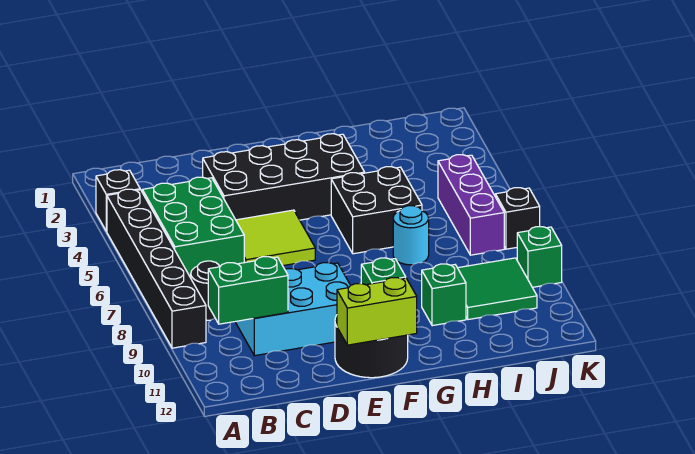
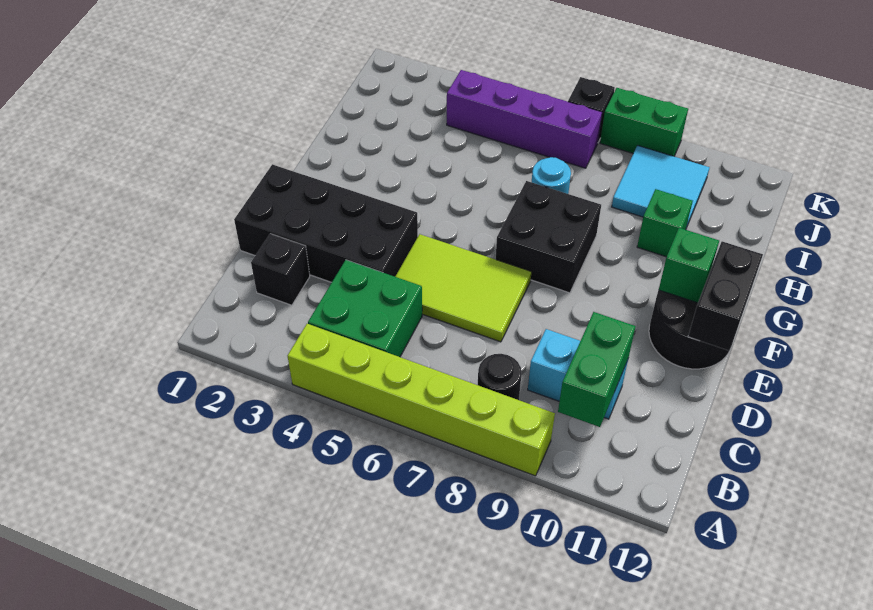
black brick A3 level 1 -> black brick C2 level 1
black brick A4:A9 level 1 -> lime brick A4:A9 level 1
green brick B4:C6 level 1 -> green brick B4:C5 level 1
cyan brick C9:E10 level 1 -> cyan brick C9:C10 level 1
black brick D3:G4 level 1 -> black brick D1:E4 level 1
lime tile D5:E6 level 1 -> lime tile D5:E7 level 1
lime brick E12:F12 level 2 -> black brick E12:F12 level 2
black brick G5:H6 level 1 -> black brick F7:G8 level 1
green tile I9:J10 level 1 -> cyan tile I9:J10 level 1
purple brick J5:J7 level 1 -> purple brick J4:J7 level 1
green brick K9 level 1 -> green brick K8:K9 level 1

